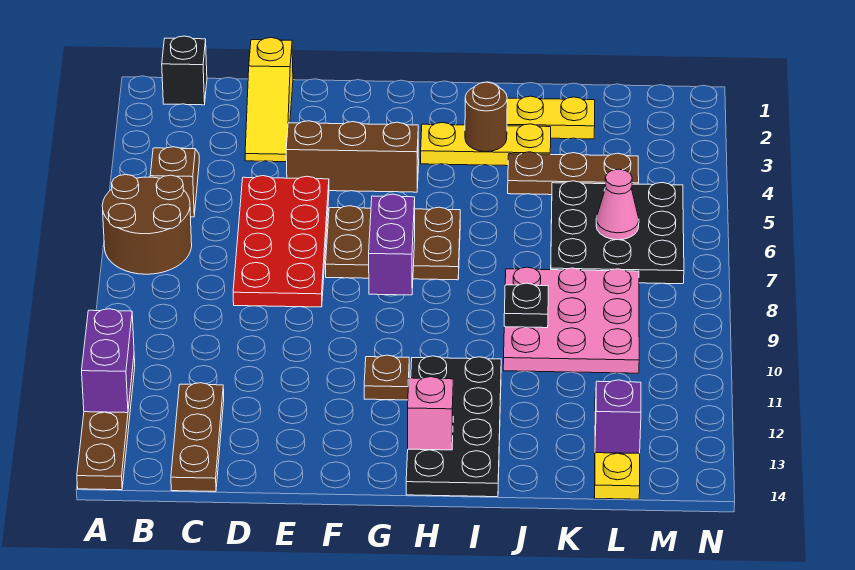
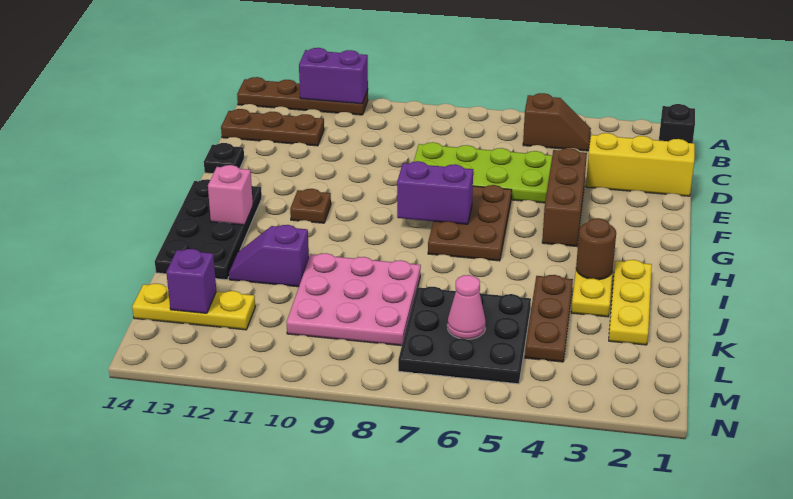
brown round brick A6:B7 level 1 -> none
yellow slope D1:D3 level 1 top 1 -> yellow brick D1:D3 level 1
red plate D5:E8 level 1 -> lime plate D5:E8 level 1
black plate H11:I14 level 1 -> black plate G13:J14 level 1
black plate J9 level 2 -> black plate E14 level 1
none -> purple slope J11:J12 level 1 top 11

